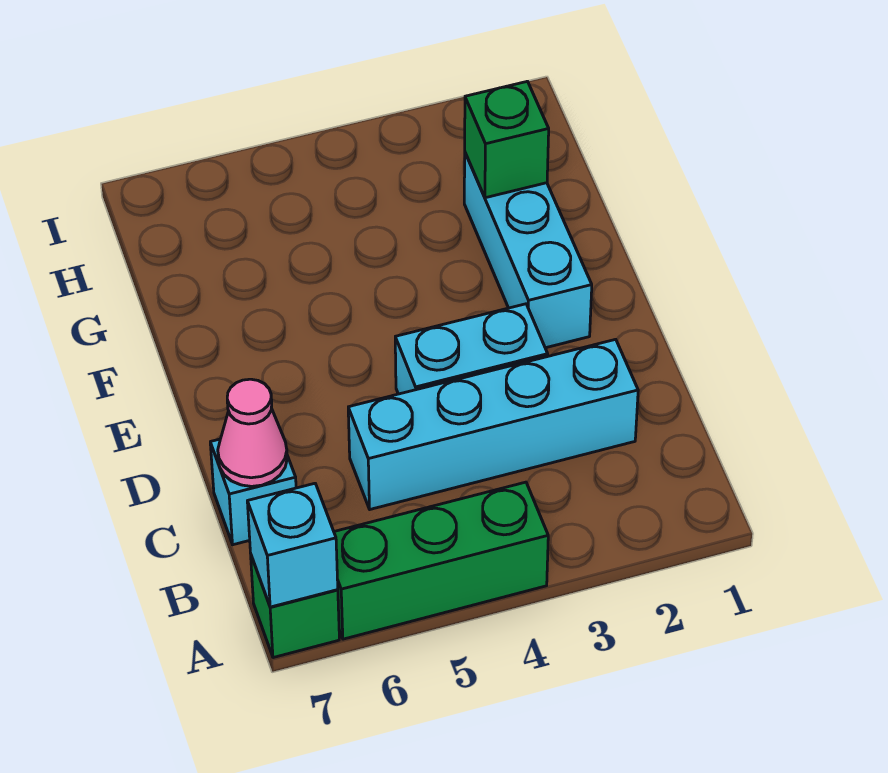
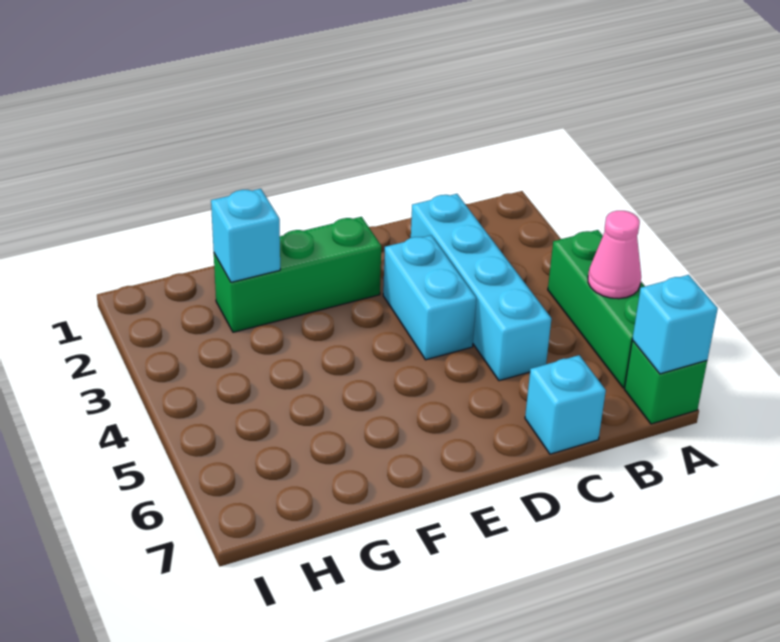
pink cone C7 level 2 -> pink cone A5 level 2
cyan brick E2:G2 level 1 -> green brick E2:G2 level 1
green brick G2 level 2 -> cyan brick G2 level 2

